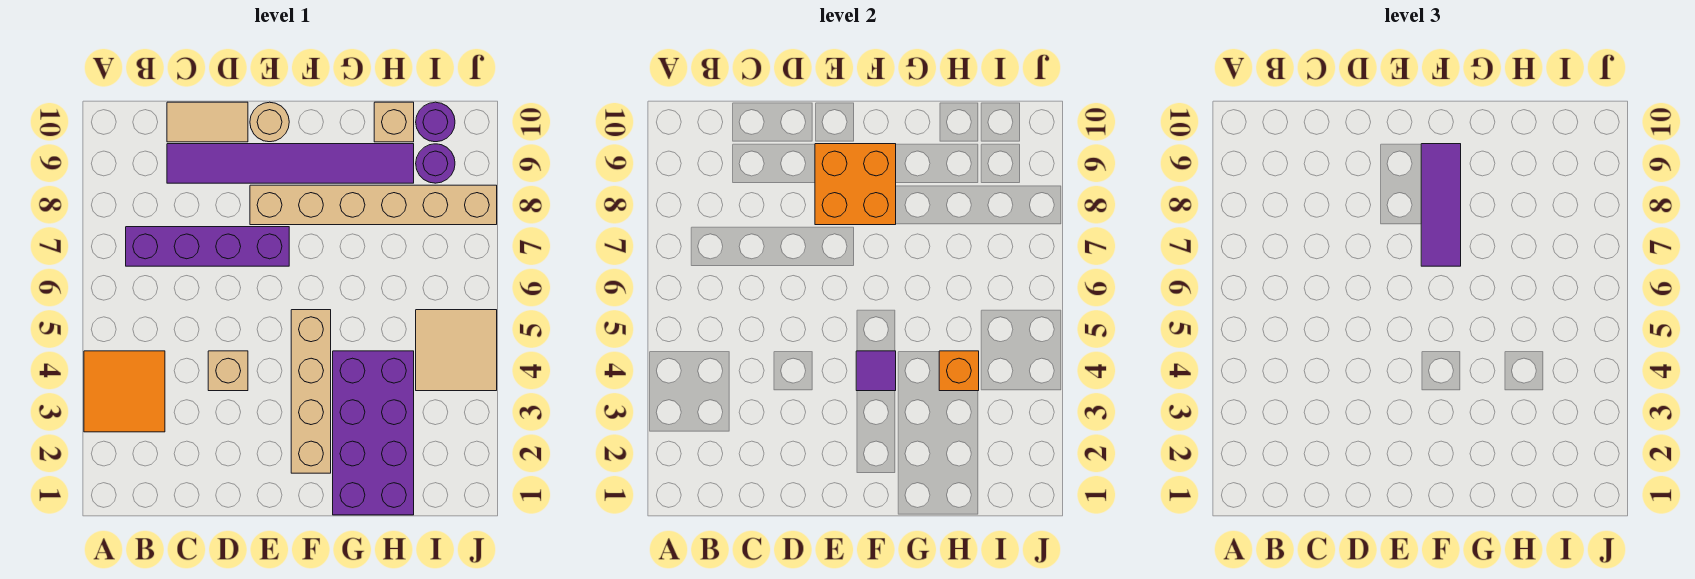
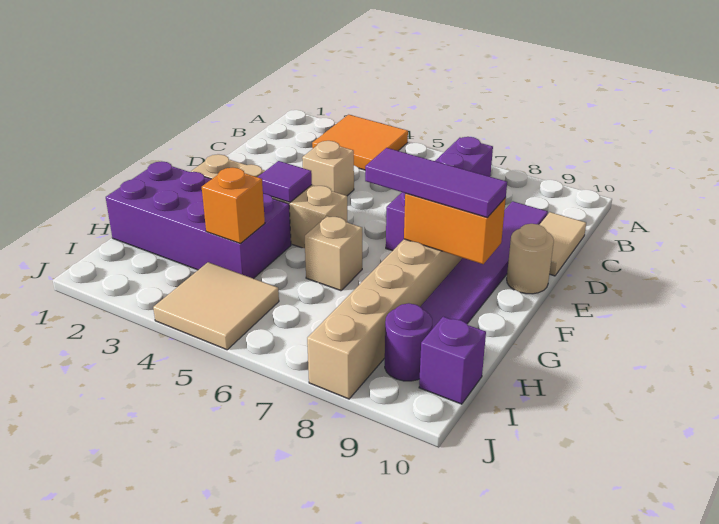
orange brick E8:F9 level 2 -> orange brick F8:F9 level 2
tan brick H10 level 1 -> tan brick G6 level 1
purple round brick I10 level 1 -> purple brick I10 level 1

